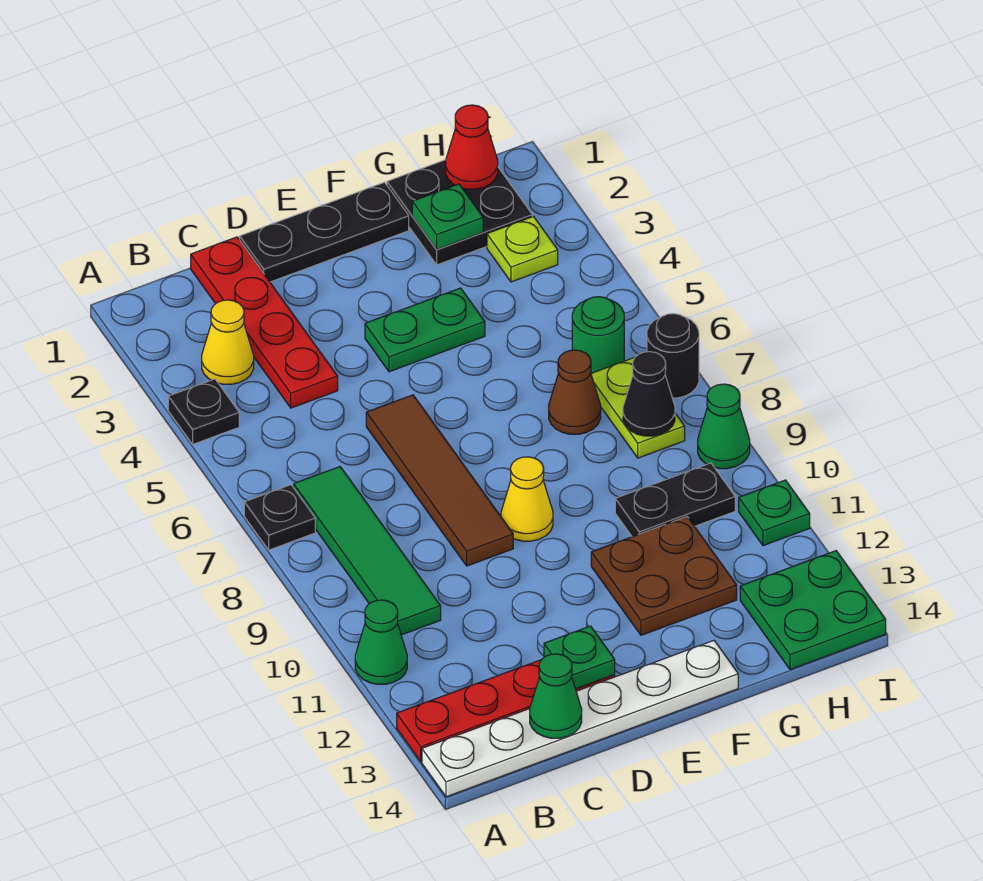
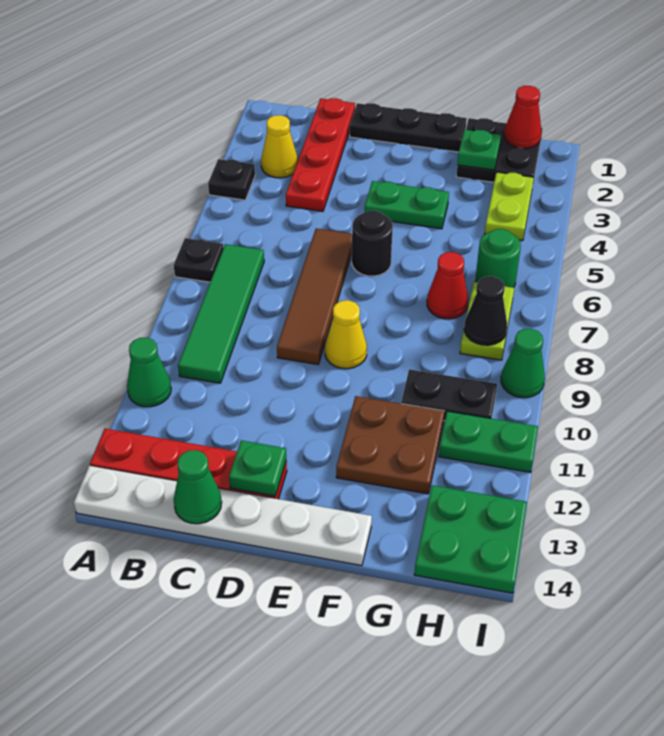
brown cone G7 level 1 -> red cone G7 level 1
lime plate H3 level 1 -> lime plate H3:H4 level 1
black round brick I7 level 1 -> black round brick E6 level 1
green plate I11 level 1 -> green plate H11:I11 level 1

